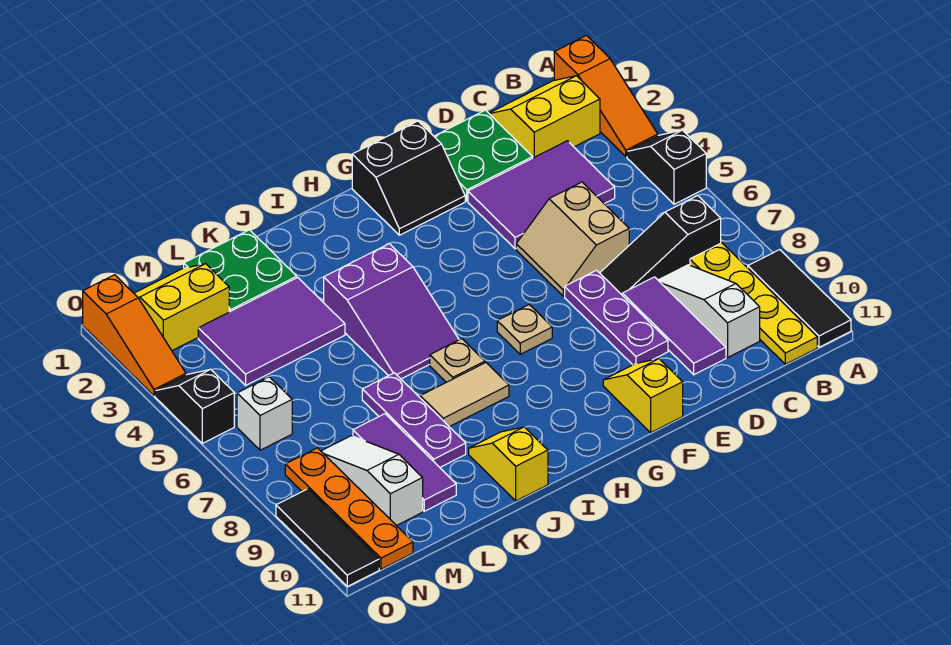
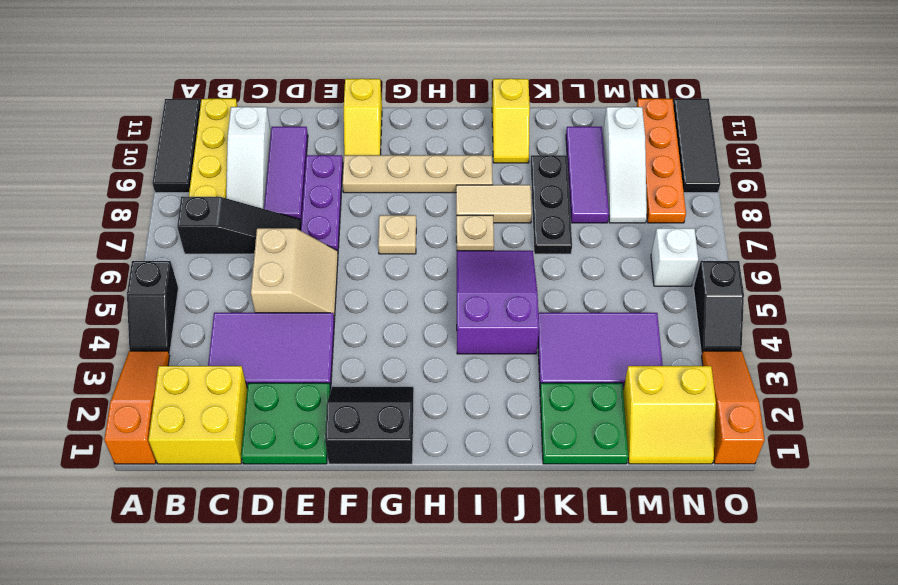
yellow slope B1:C2 level 1 top 2 -> yellow brick B1:C2 level 1
none -> tan plate F9:I9 level 1
purple plate K7:K9 level 1 -> black plate K7:K9 level 1

